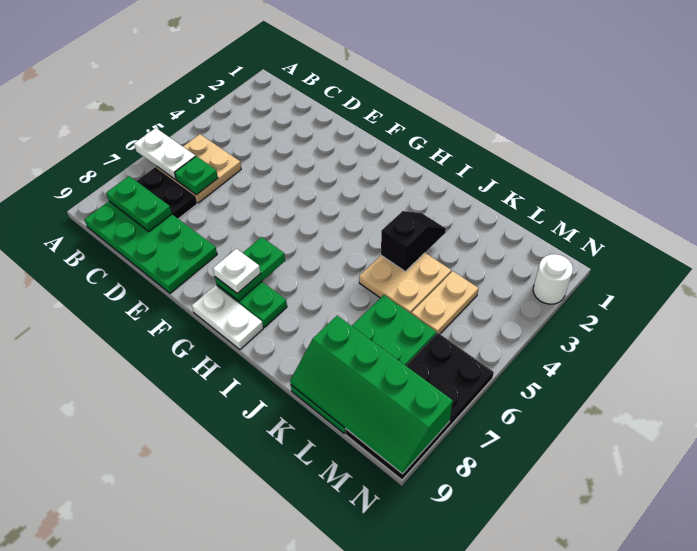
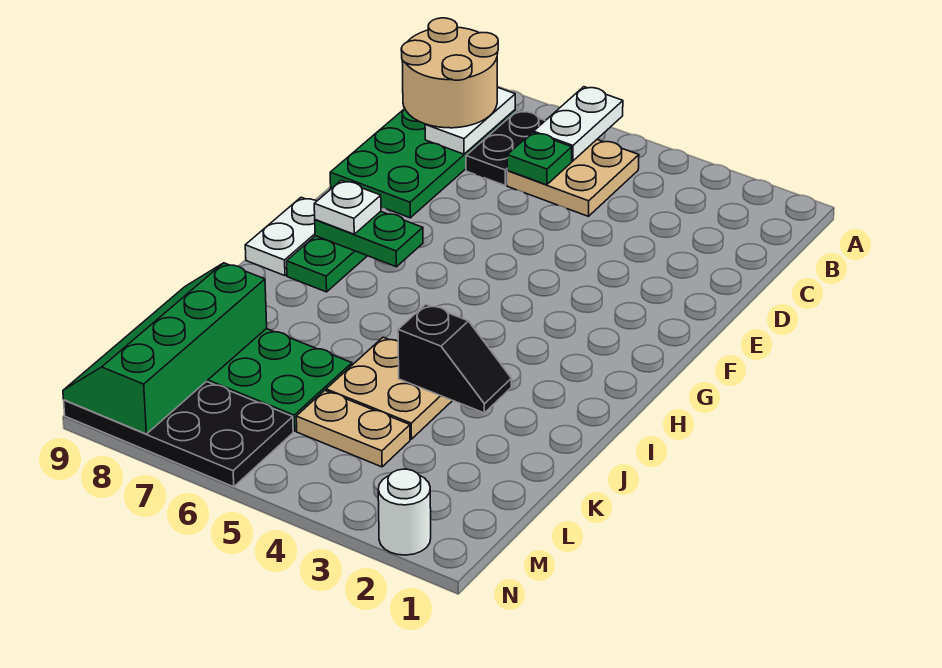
green plate B8:C8 level 2 -> white plate B8:C8 level 2
none -> tan round brick B8:C9 level 3

